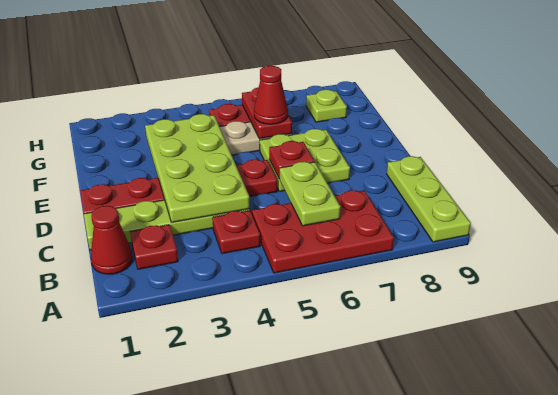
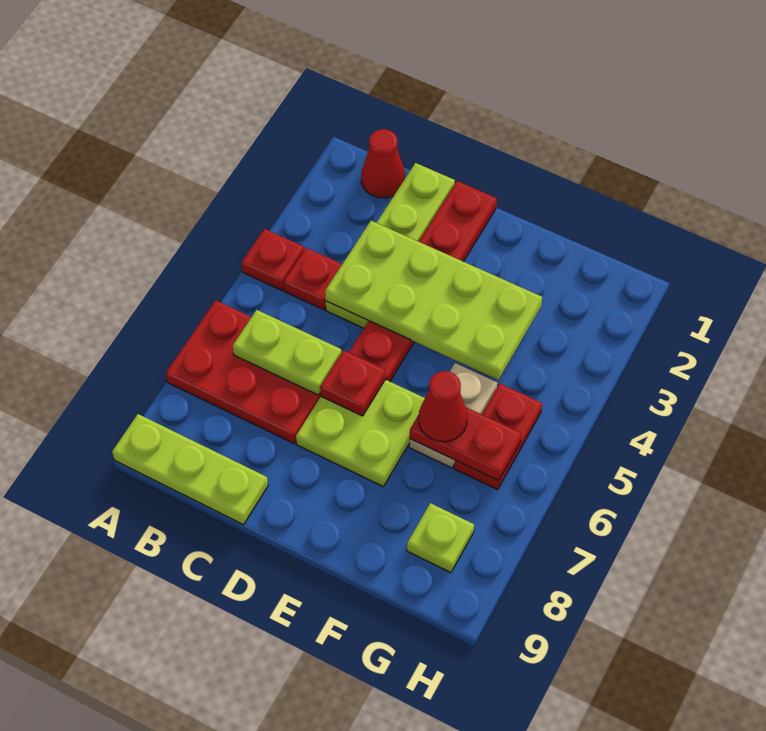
red plate A5:B7 level 1 -> red plate A6:C7 level 1
red plate B2 level 1 -> red plate A4 level 1

